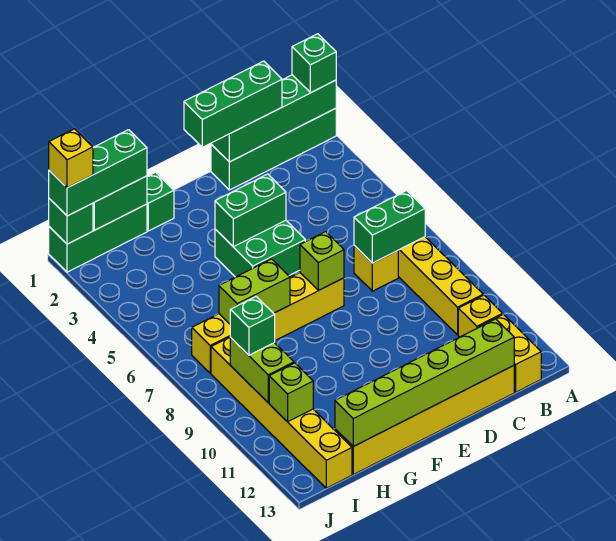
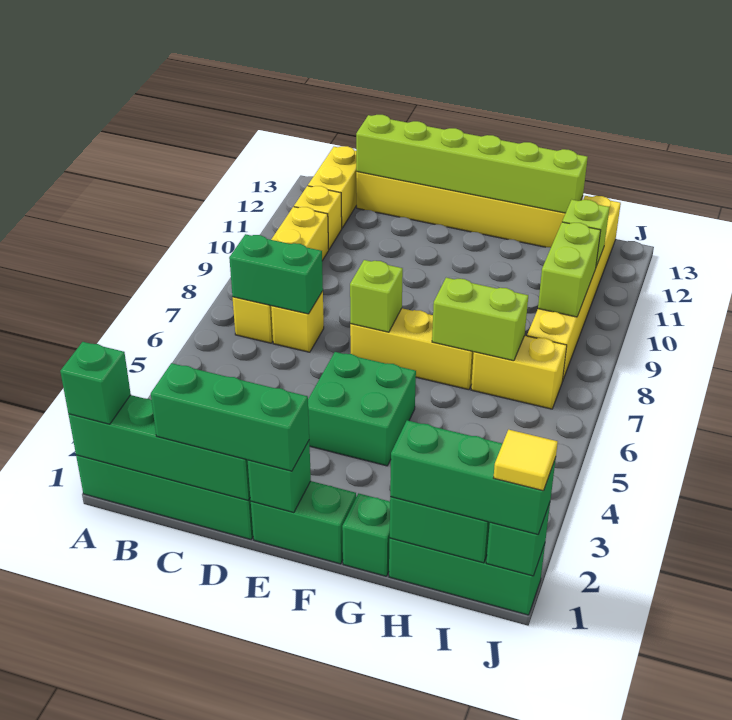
green brick E4:F4 level 2 -> green brick E1:F1 level 1
green brick I9 level 3 -> green brick E1 level 2
yellow brick J1 level 4 -> yellow tile J1 level 4

